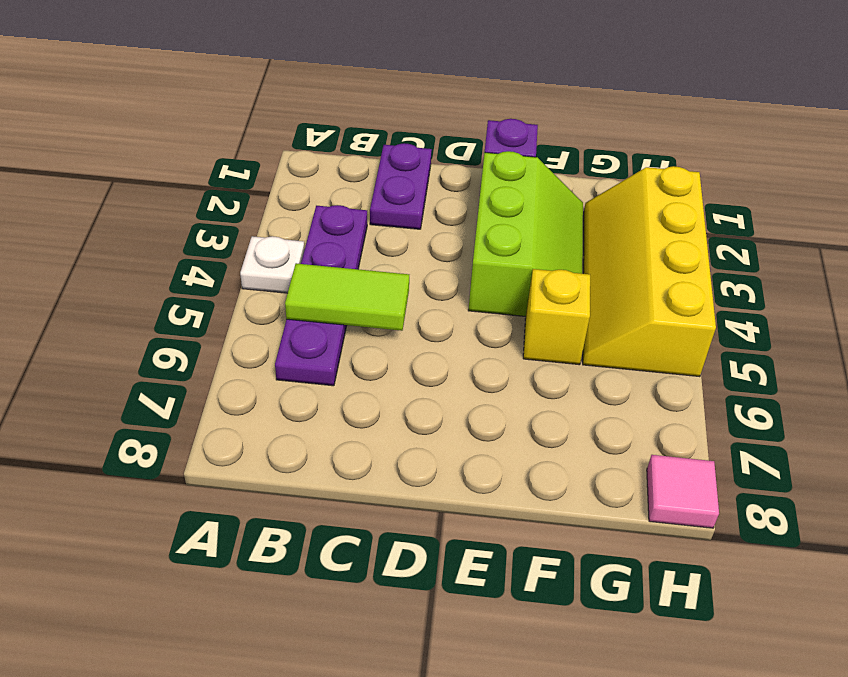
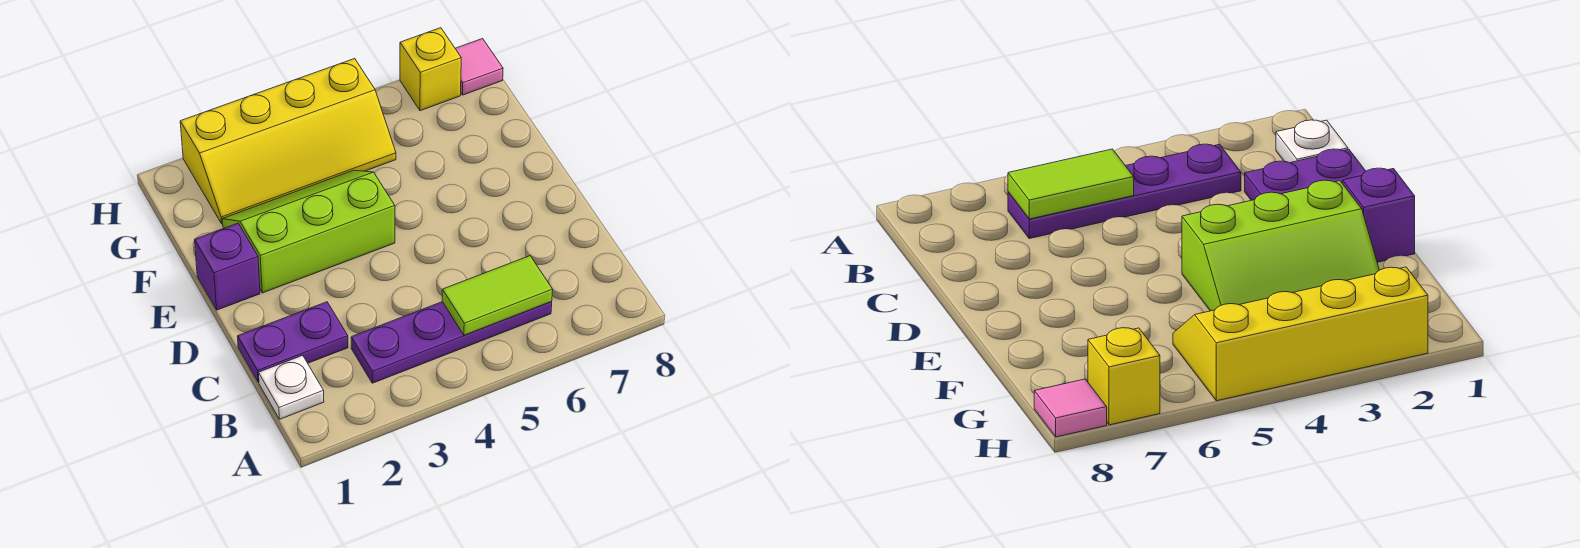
white plate A4 level 1 -> white plate B1 level 1
lime tile B5:C5 level 2 -> lime tile B5:B6 level 2
yellow brick F5 level 1 -> yellow brick H7 level 1

